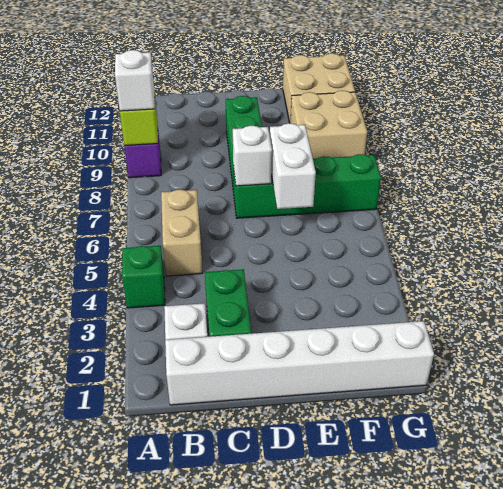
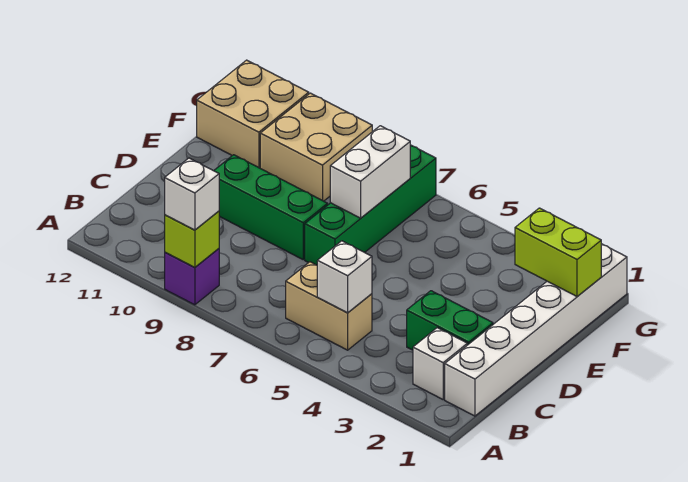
green brick A4 level 1 -> none
white brick D7 level 2 -> white brick B5 level 2
white brick E6:E7 level 2 -> white brick E7:F7 level 2
none -> lime brick F1:F2 level 2

